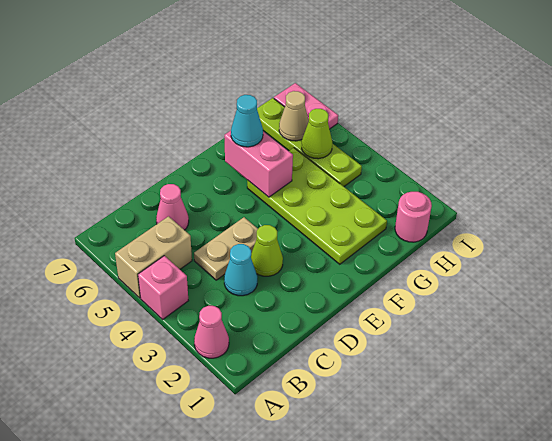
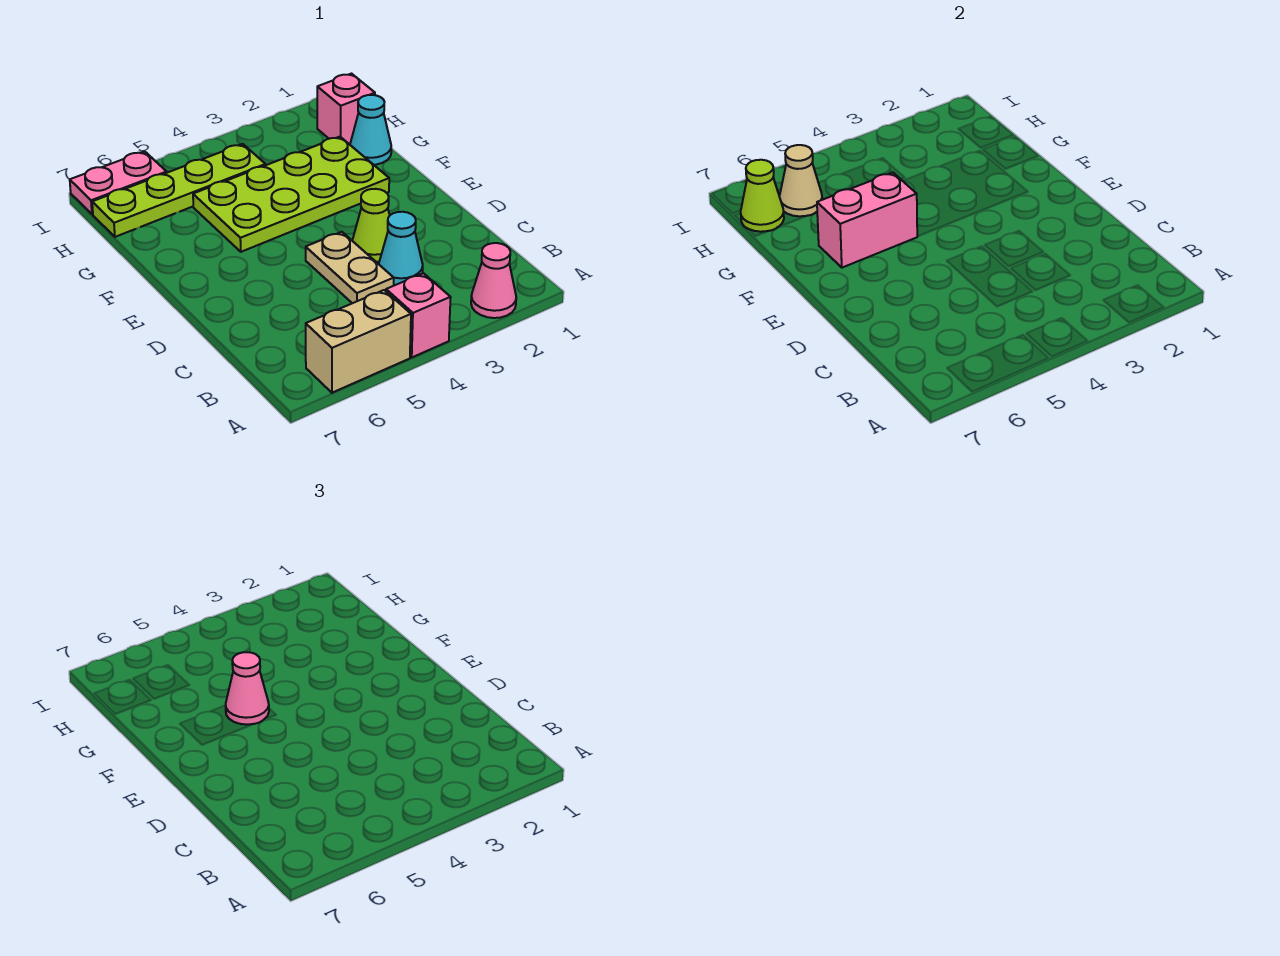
tan brick A5:B5 level 1 -> tan brick A5:A6 level 1
pink cone C6 level 1 -> pink cone F5 level 3
cyan cone F6 level 3 -> cyan cone G1 level 1
pink round brick H1 level 1 -> pink brick H1 level 1
lime cone H5 level 2 -> lime cone H7 level 2

